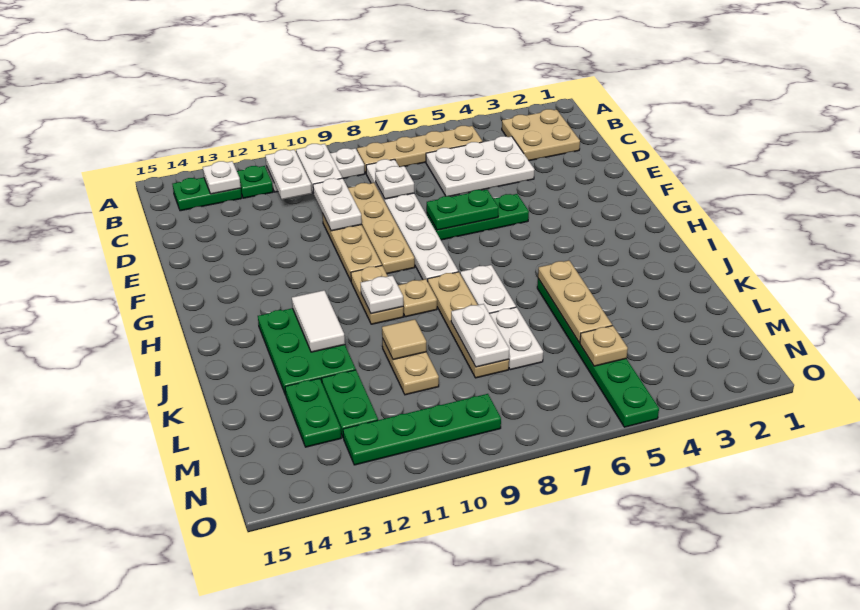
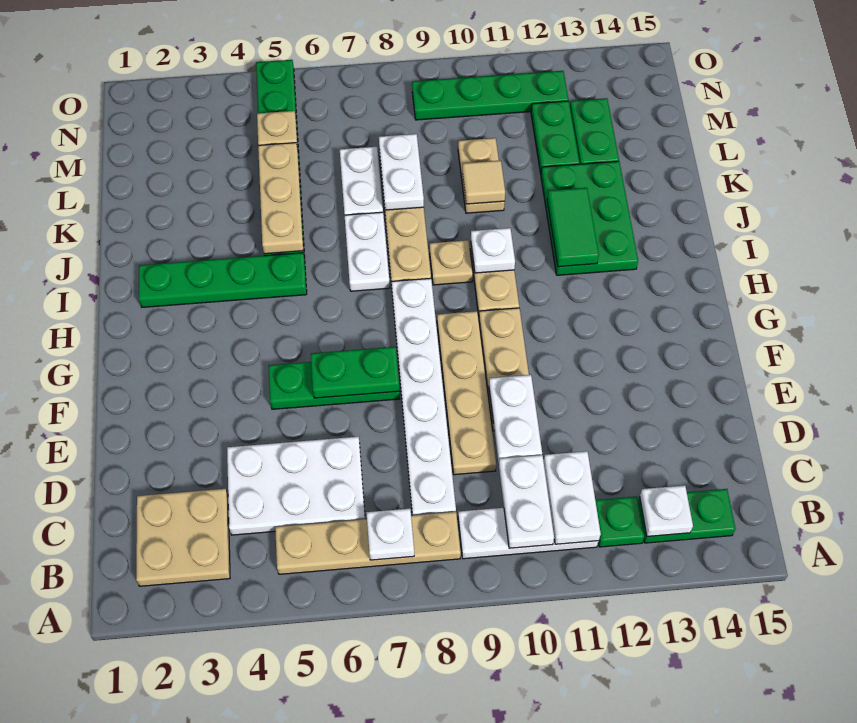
white plate D8 level 2 -> white plate B7 level 2
none -> green plate I2:I5 level 1
white tile I12:J12 level 2 -> green tile I12:J12 level 2

